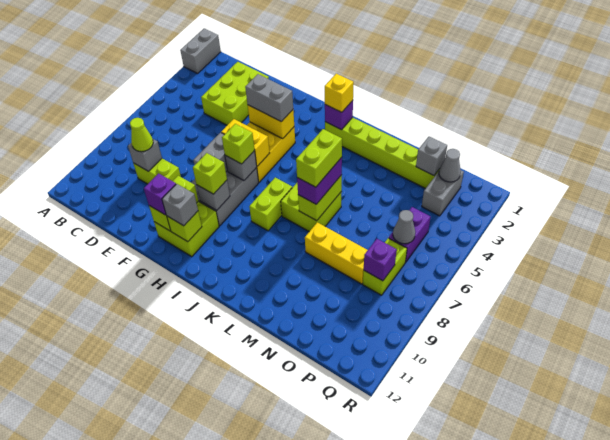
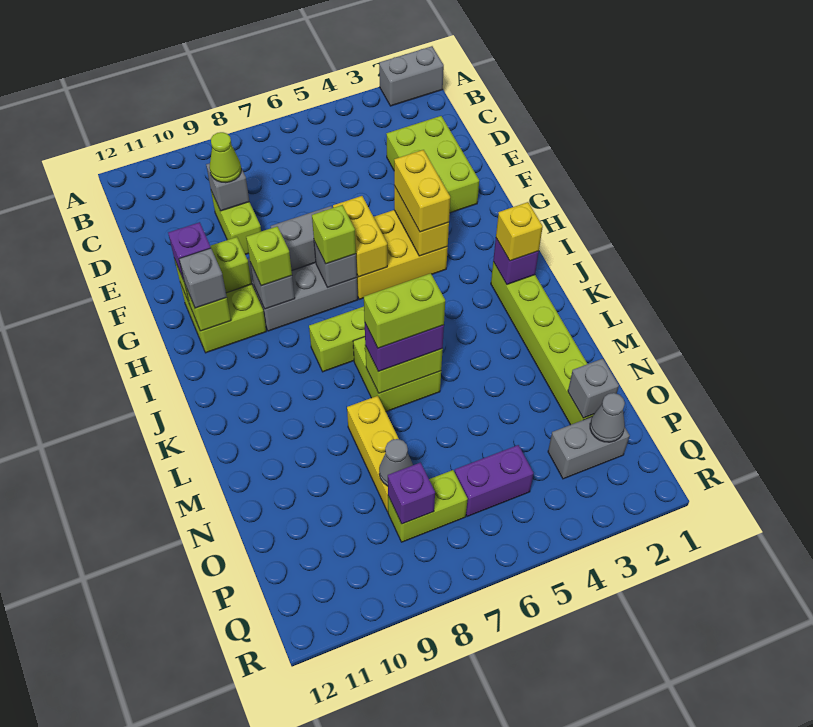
lime brick D2:E4 level 1 -> lime brick D2:F3 level 1
grey brick G4:H4 level 3 -> yellow brick G4:H4 level 3
grey cone P6 level 2 -> grey cone O8 level 2

